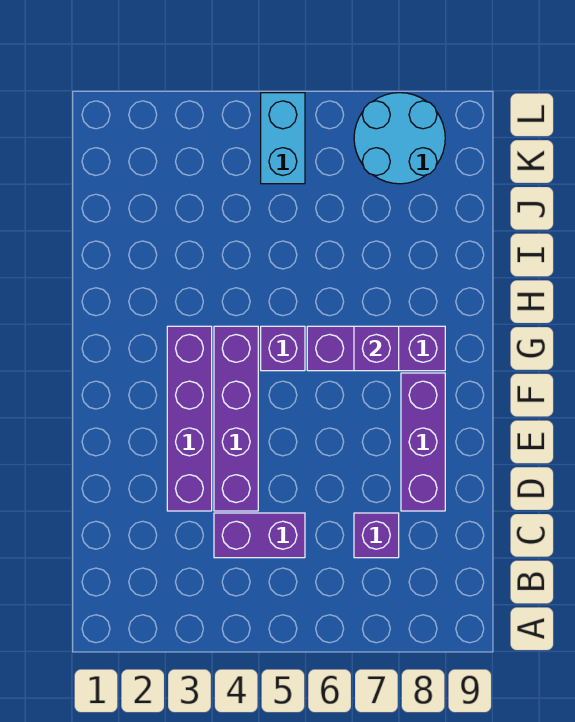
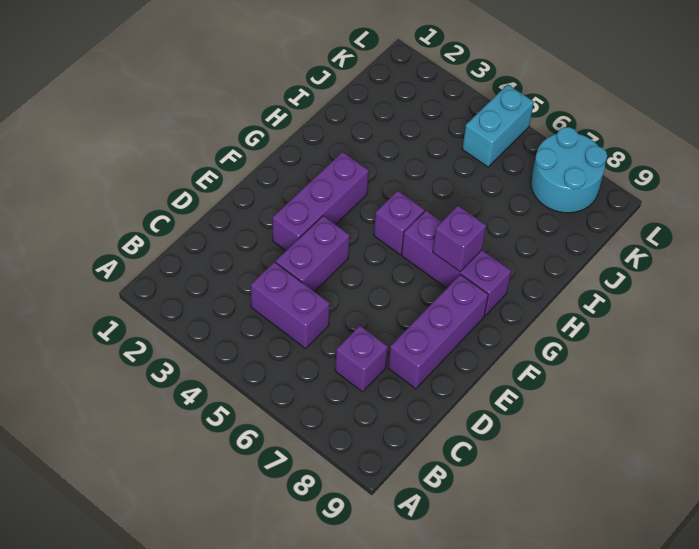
purple brick D3:G3 level 1 -> purple brick E3:G3 level 1
purple brick D4:G4 level 1 -> purple brick D4:E4 level 1

